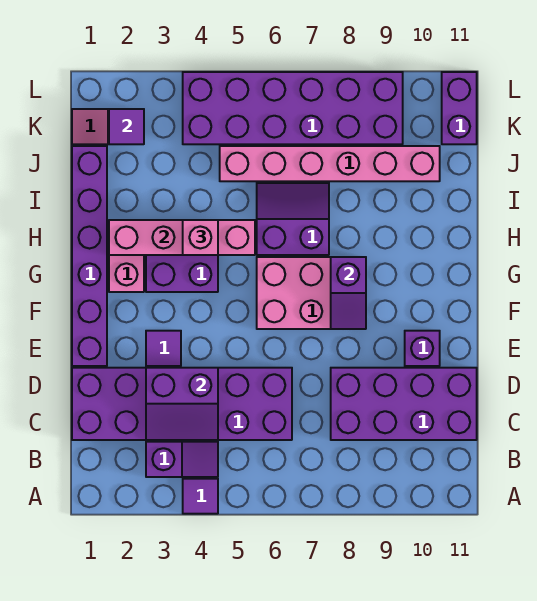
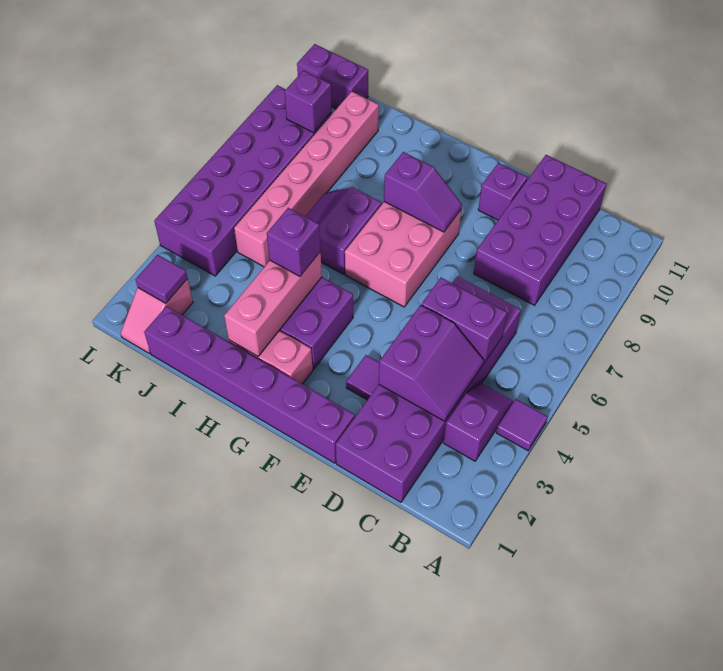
none -> purple brick C5:D5 level 2
pink brick H2:H5 level 2 -> pink brick H2:H4 level 2
pink brick H4 level 3 -> purple brick H4 level 3
none -> purple brick K9 level 2

